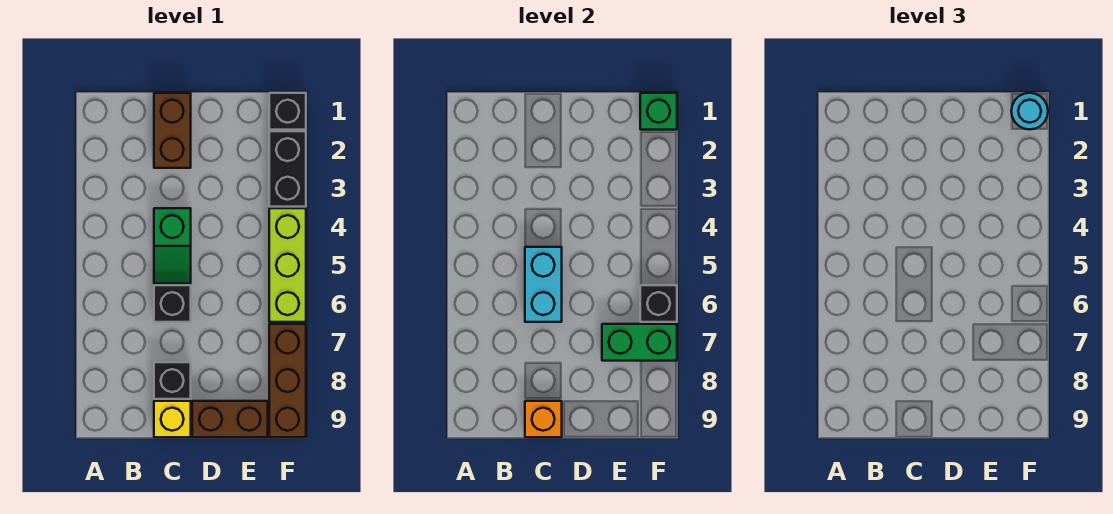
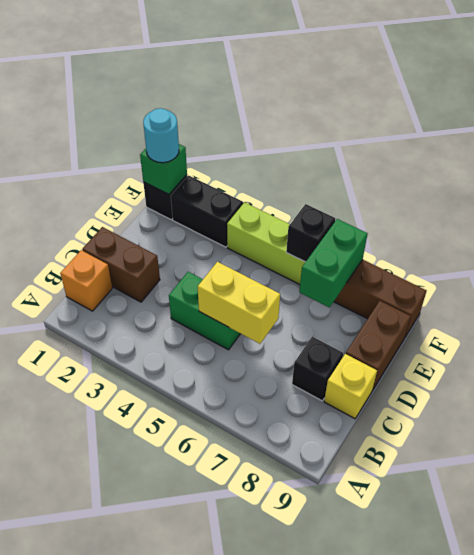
green slope C4:C5 level 1 top 4 -> green brick C4:C5 level 1
cyan brick C5:C6 level 2 -> yellow brick C5:C6 level 2
black brick C6 level 1 -> none
orange brick C9 level 2 -> orange brick B1 level 1

